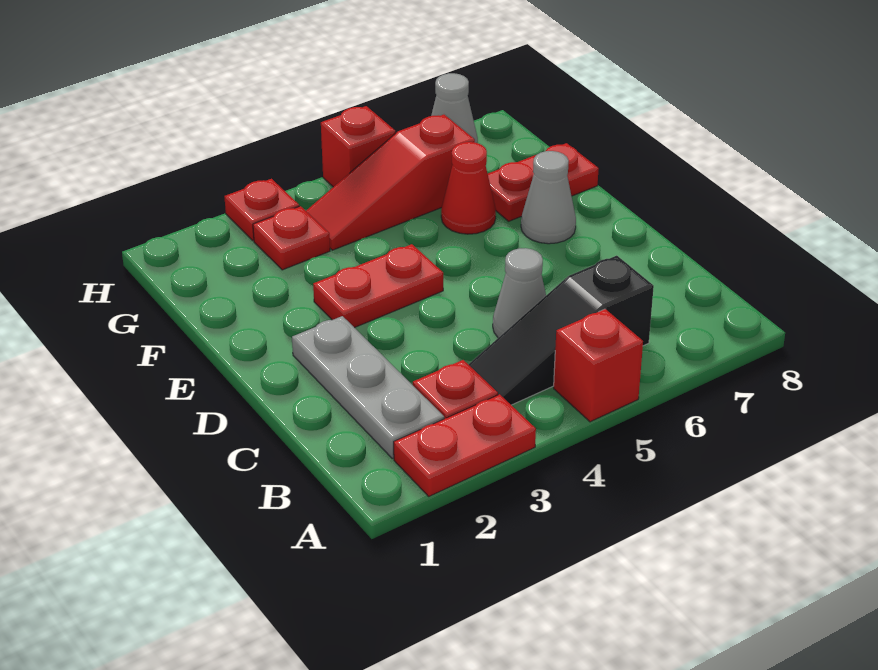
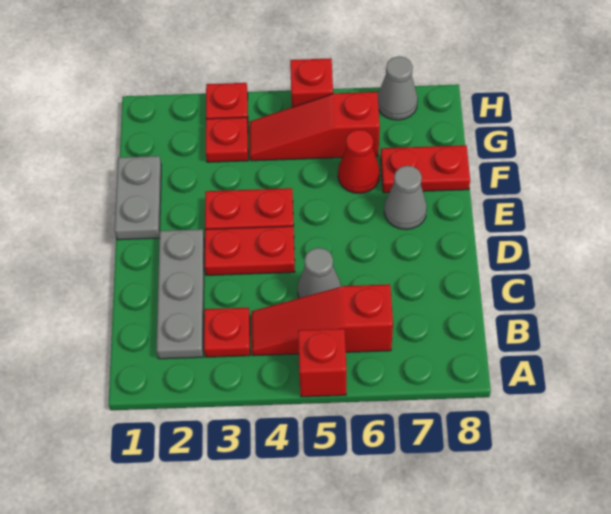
red plate A2:A3 level 1 -> red plate D3:D4 level 1
black slope B4:B6 level 1 top 6 -> red slope B4:B6 level 1 top 6
none -> grey plate E1:F1 level 1

